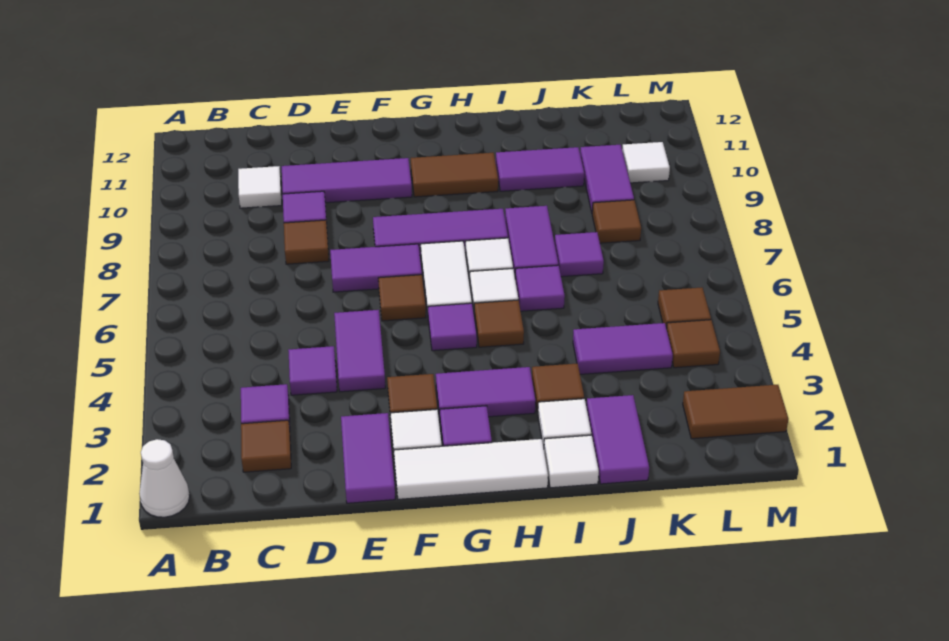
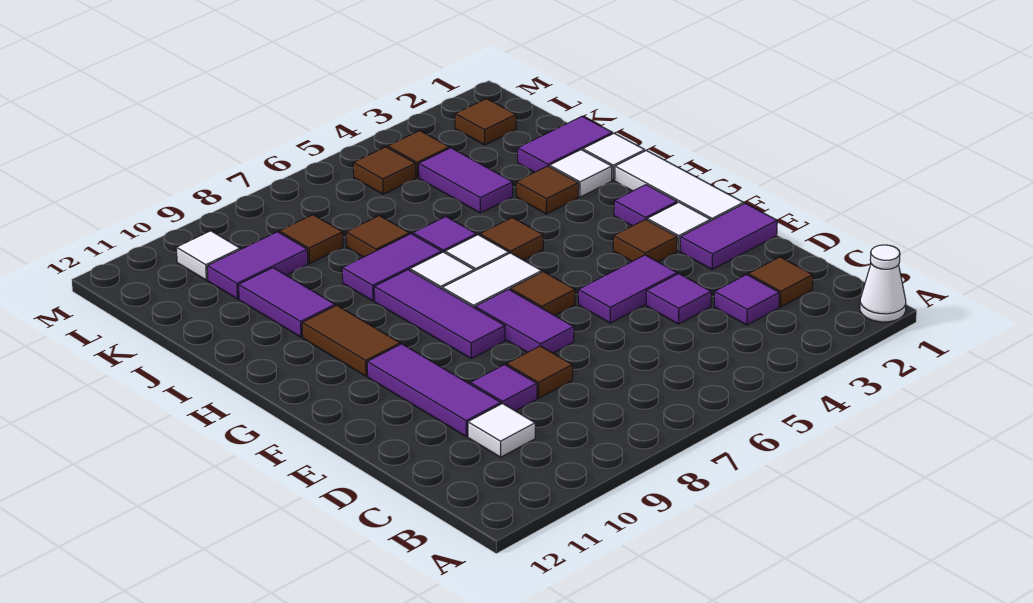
purple tile G3:H3 level 1 -> none
purple tile G5 level 1 -> none
purple tile J7 level 1 -> brown tile J7 level 1
brown tile L2:M2 level 1 -> brown tile L2 level 1

